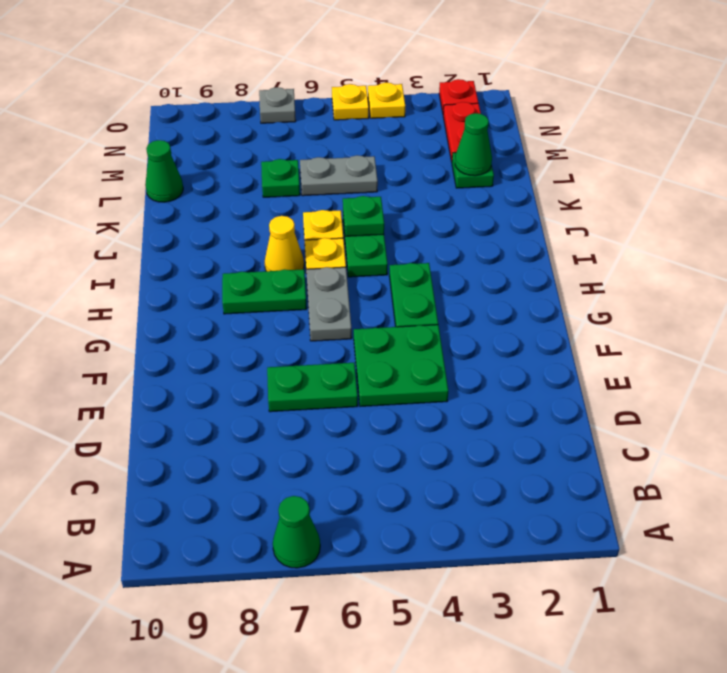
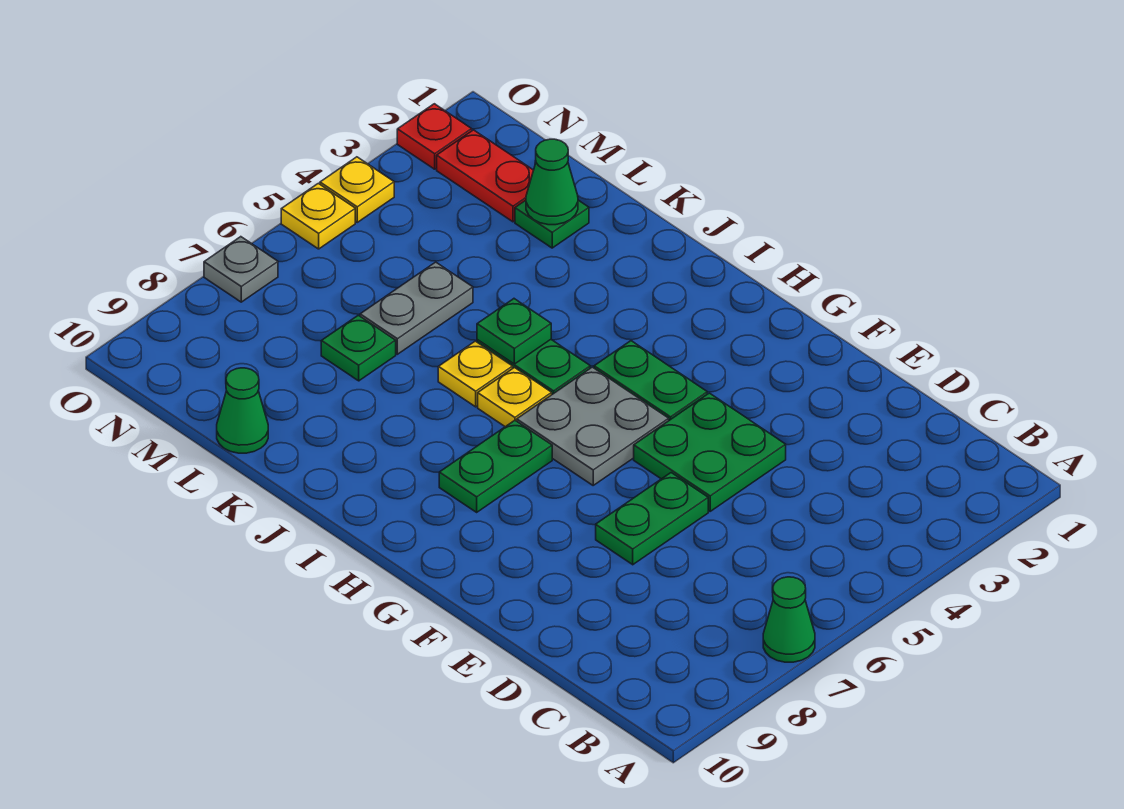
grey plate G6:H6 level 1 -> grey plate G5:H6 level 1
yellow cone I7 level 1 -> none

